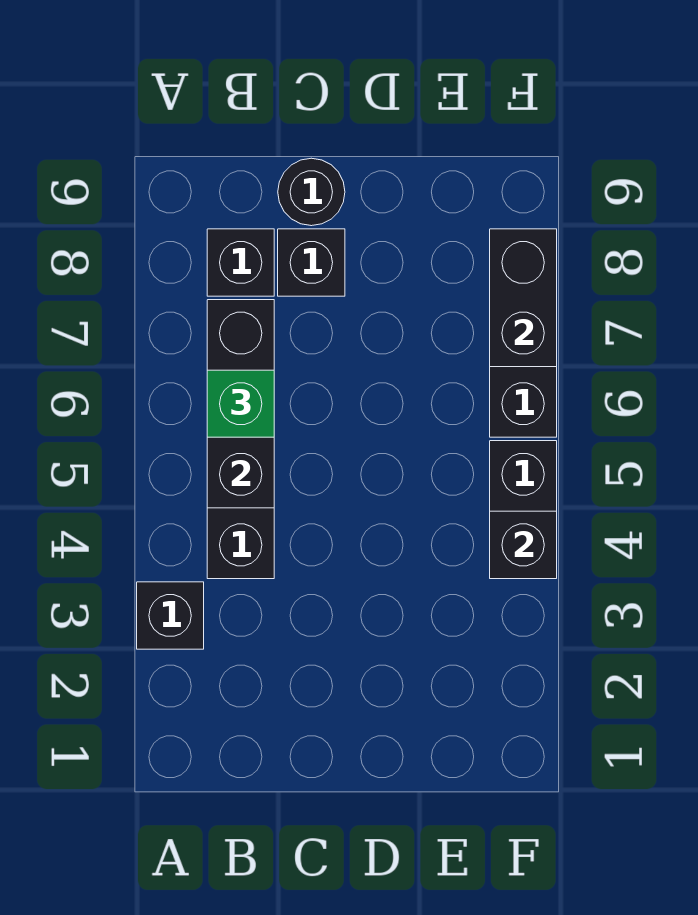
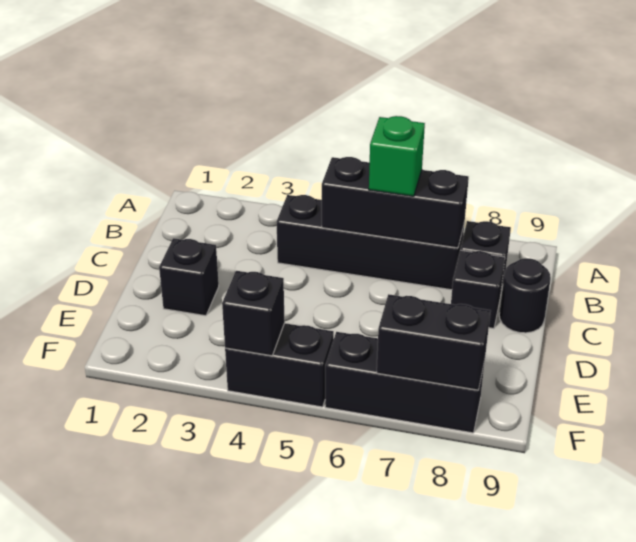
black brick A3 level 1 -> black brick D2 level 1

